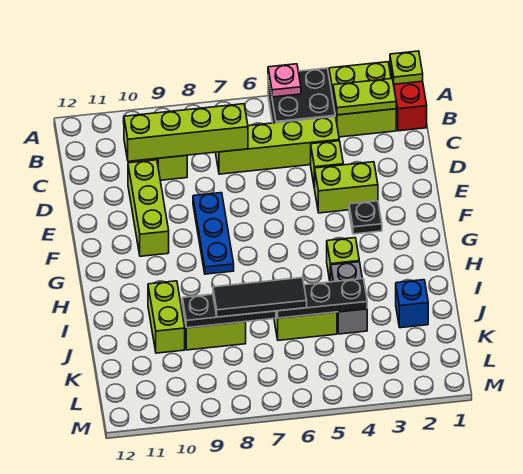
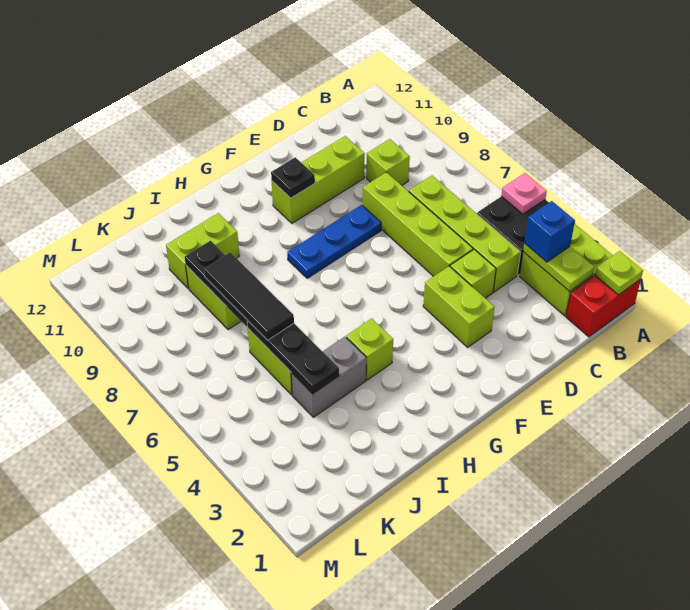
lime brick C7:C10 level 2 -> lime brick D5:D8 level 1
black plate F3 level 1 -> black plate F10 level 2
blue brick J2 level 1 -> blue brick B3 level 3

